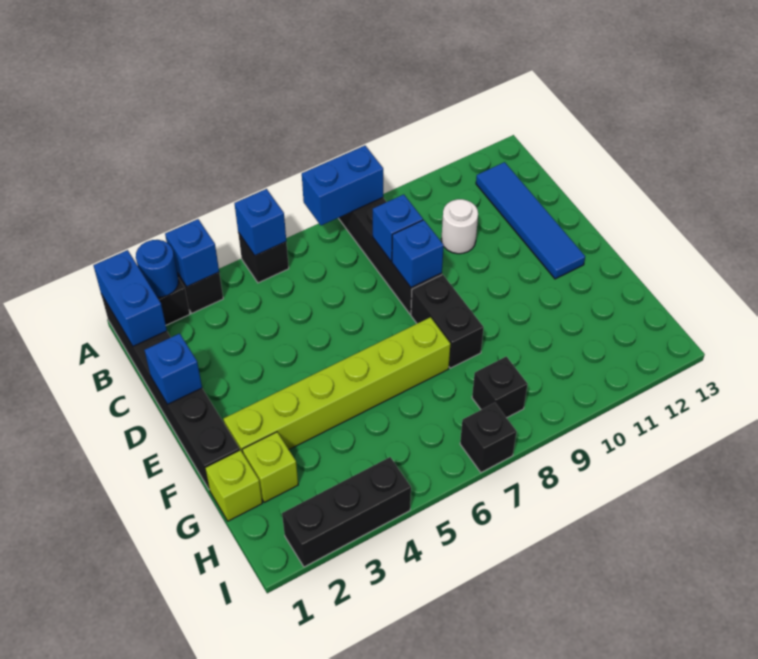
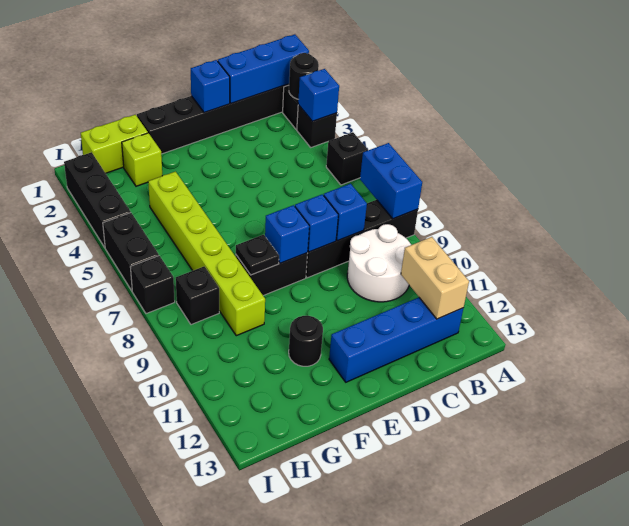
blue brick A1:B1 level 2 -> blue brick A1:C1 level 2
blue round brick A2 level 2 -> black round brick A2 level 2
blue brick A5 level 2 -> blue brick E8 level 2
none -> tan brick B11:B12 level 2
blue tile B12:E12 level 1 -> blue brick B12:E12 level 1
white round brick C10 level 1 -> white round brick B9:C10 level 1
lime brick F2:F7 level 1 -> lime brick G4:G9 level 1
none -> black plate F8 level 2
none -> black round brick F11 level 1
lime brick G1 level 1 -> lime brick G1:H1 level 1
none -> black brick I5:I6 level 1

